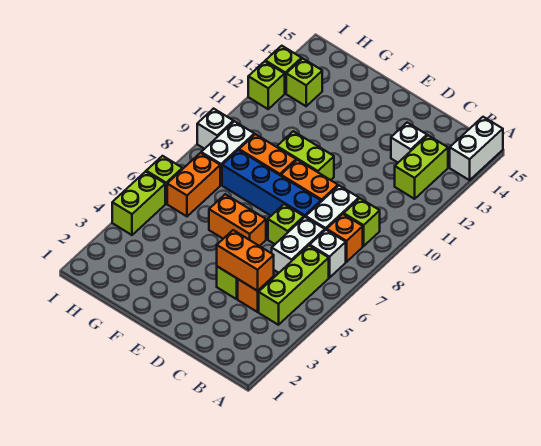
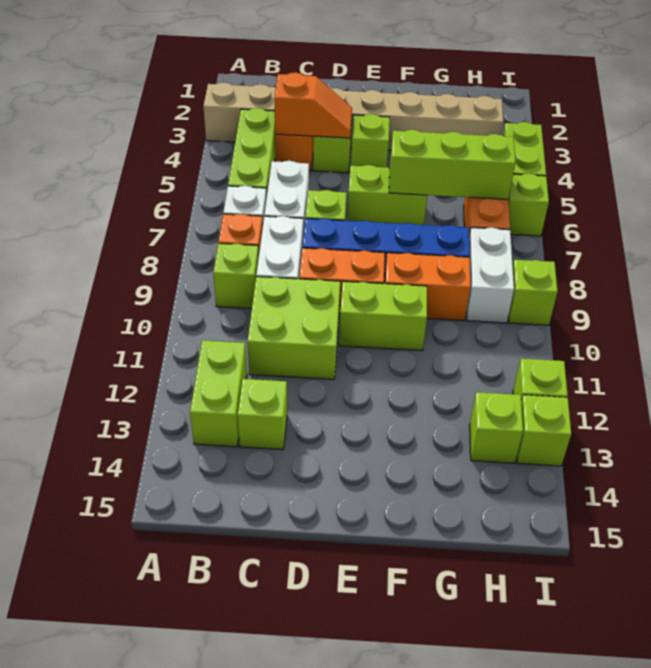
none -> tan brick A3:H3 level 1
white brick A14:A15 level 1 -> none
orange brick C4:D4 level 2 -> orange slope C4:D4 level 2 top C
none -> lime brick C10:D11 level 1
white brick C13 level 1 -> lime brick C13 level 1
none -> lime brick E4 level 1
orange brick E6:F6 level 1 -> lime brick E6:F6 level 1
none -> lime brick F6:H6 level 2
white brick I9 level 1 -> lime brick I9 level 1

